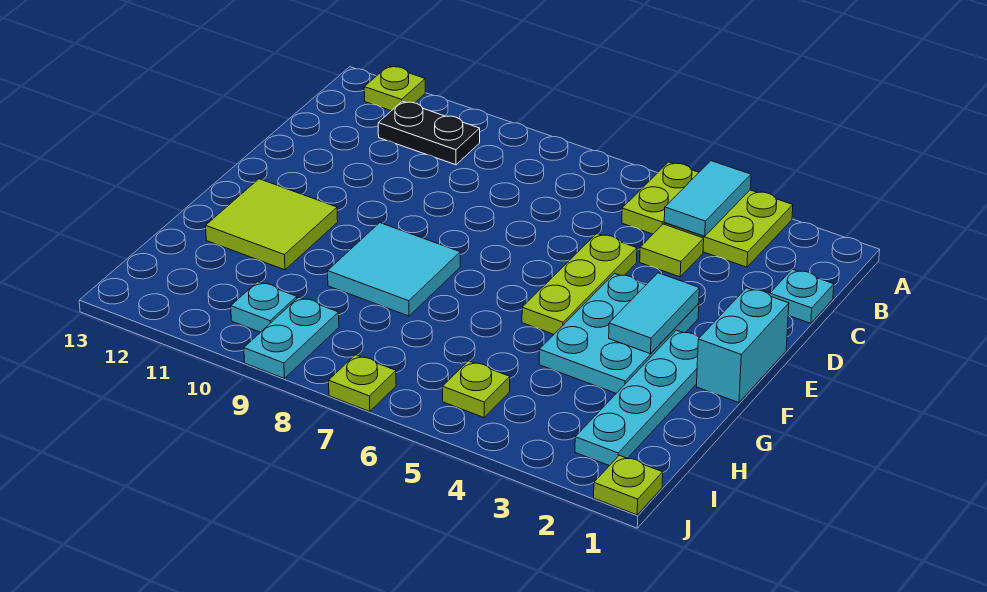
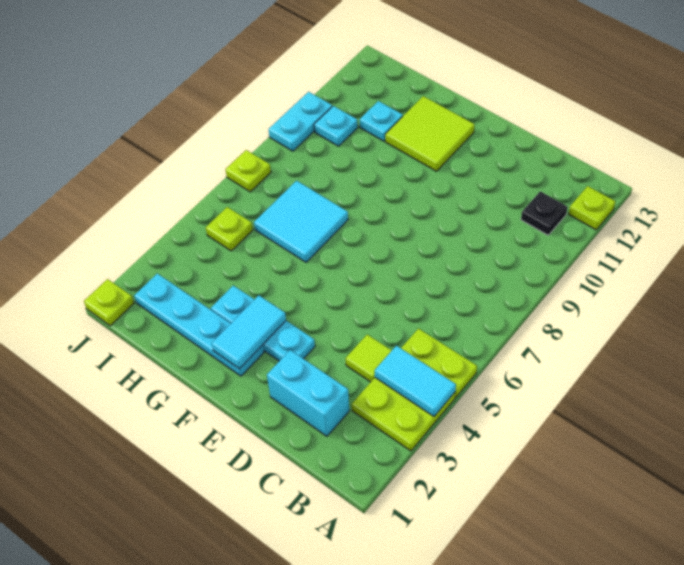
black plate B10:B11 level 1 -> black plate B11 level 1
cyan plate C1 level 1 -> cyan plate H11 level 1
lime plate D5:F5 level 1 -> none
cyan brick E1:F1 level 1 -> cyan brick C2:D2 level 1
cyan plate E3:G4 level 1 -> cyan plate E3:G3 level 1
cyan tile E3:F3 level 2 -> cyan tile F2:F3 level 2
cyan tile F8:G9 level 1 -> cyan tile G6:H7 level 1
cyan plate I9:J9 level 1 -> cyan plate J9:J10 level 1

